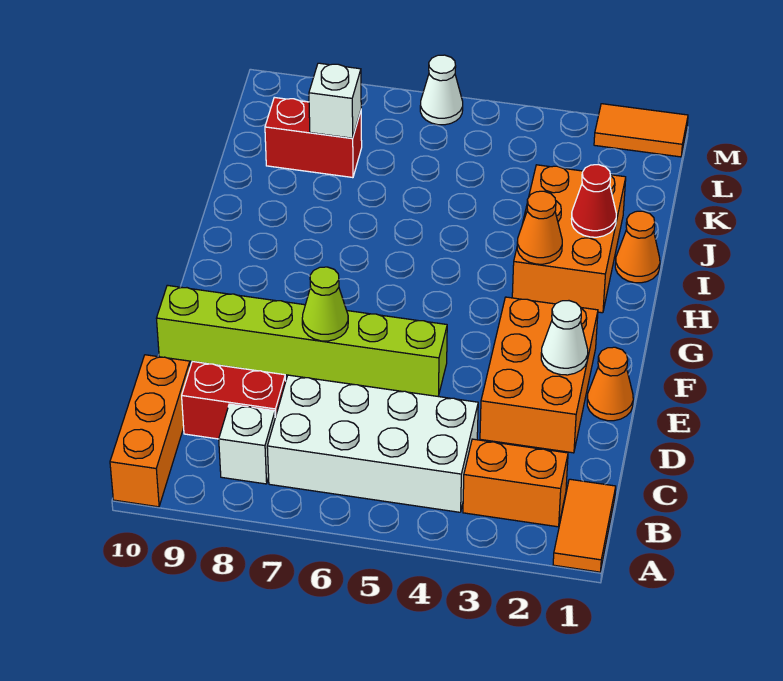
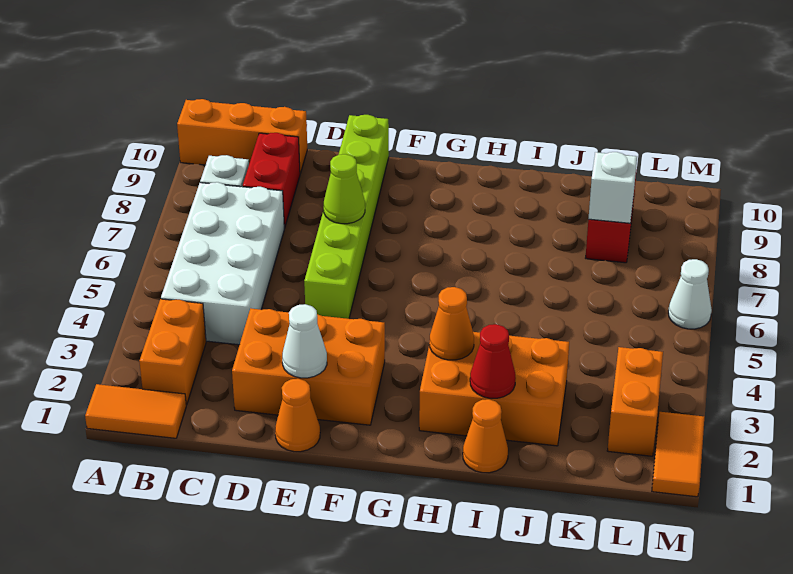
none -> orange brick L2:L3 level 1

